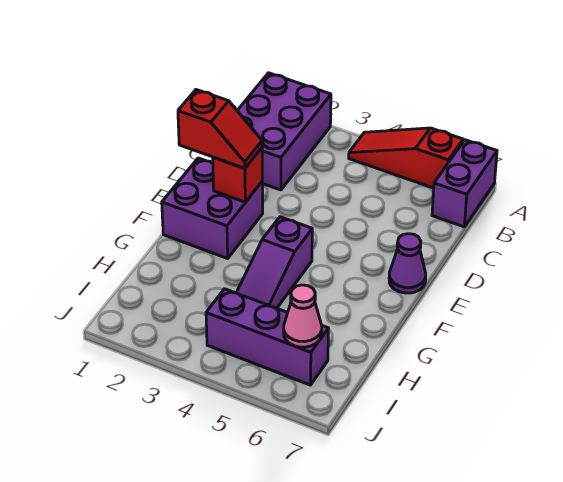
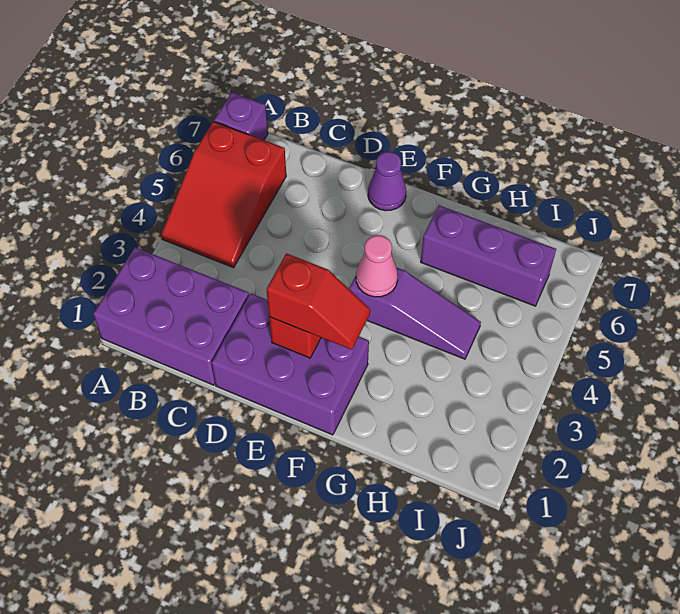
red slope A4:A6 level 1 top 6 -> red slope A4:B6 level 1 top 6
purple brick A7:B7 level 1 -> purple brick A7 level 1
purple brick E1:F2 level 1 -> purple brick D1:F2 level 1
red slope E1:E2 level 3 top 1 -> red slope E2:F2 level 3 top E
purple brick I4:I6 level 1 -> purple brick G6:I6 level 1
pink cone I6 level 2 -> pink cone F4 level 2

